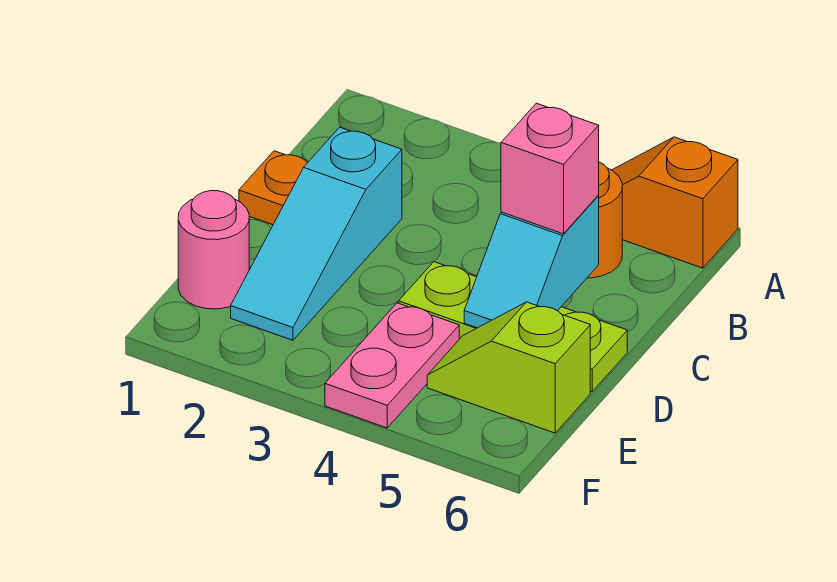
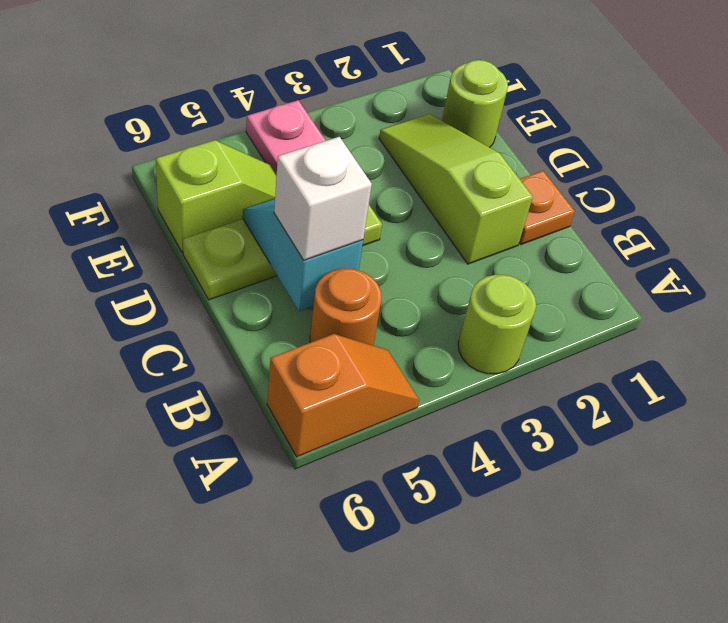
none -> lime round brick A3 level 1
cyan slope C2:E2 level 1 top C -> lime slope C2:E2 level 1 top C
pink brick C5 level 3 -> white brick C5 level 3
pink round brick E1 level 1 -> lime round brick E1 level 1

